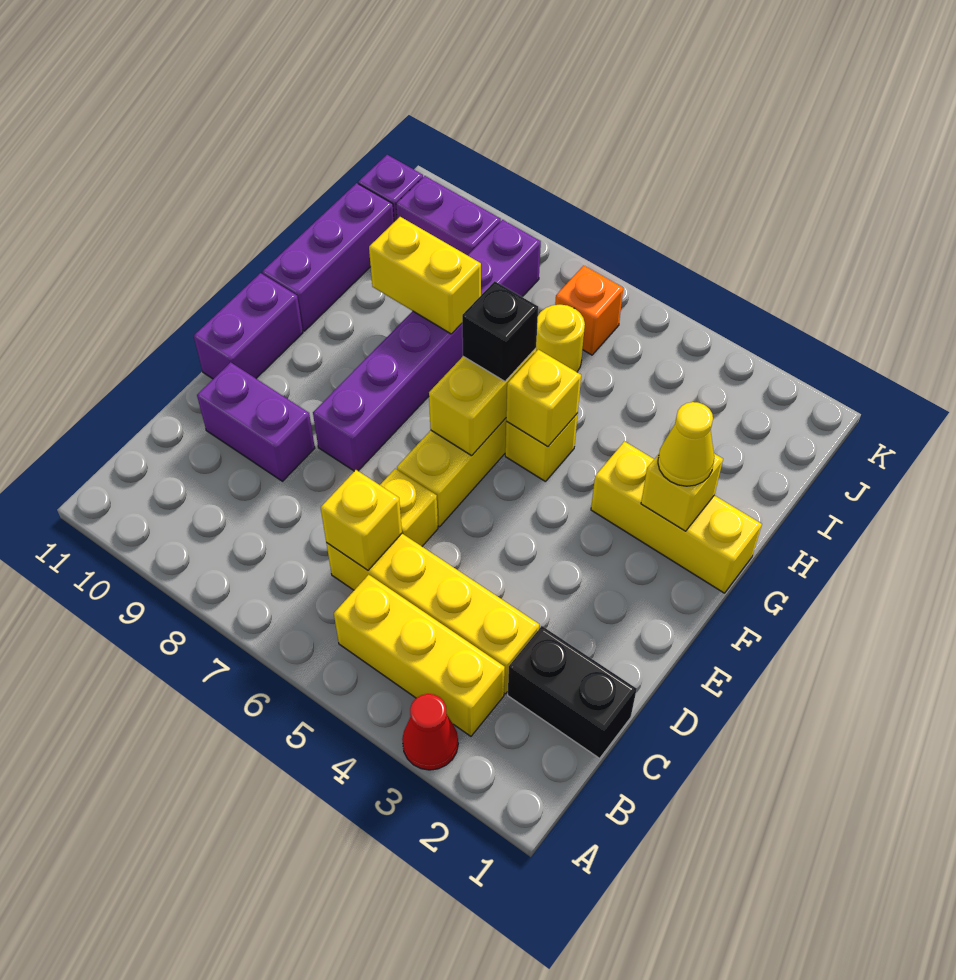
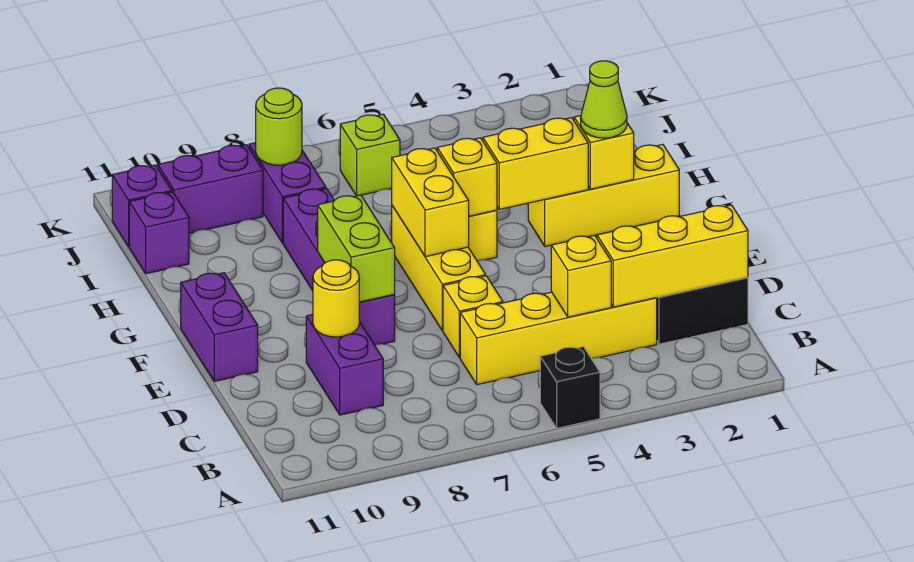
red cone A3 level 1 -> none
yellow brick B3:B5 level 1 -> yellow brick C1:C3 level 2
yellow brick C6 level 2 -> yellow brick C4 level 2
purple brick D9:D10 level 1 -> purple brick C9:D9 level 1
none -> lime brick E8:F8 level 2
yellow cone G2 level 3 -> lime cone G2 level 3
black brick G6 level 3 -> black brick A5 level 1
purple brick G11:I11 level 1 -> purple brick I11 level 1
yellow brick H8:H9 level 2 -> yellow brick G3:G4 level 2
yellow round brick I6 level 1 -> yellow round brick D9 level 2
orange brick J6 level 1 -> lime brick J6 level 1
none -> lime round brick J8 level 2

